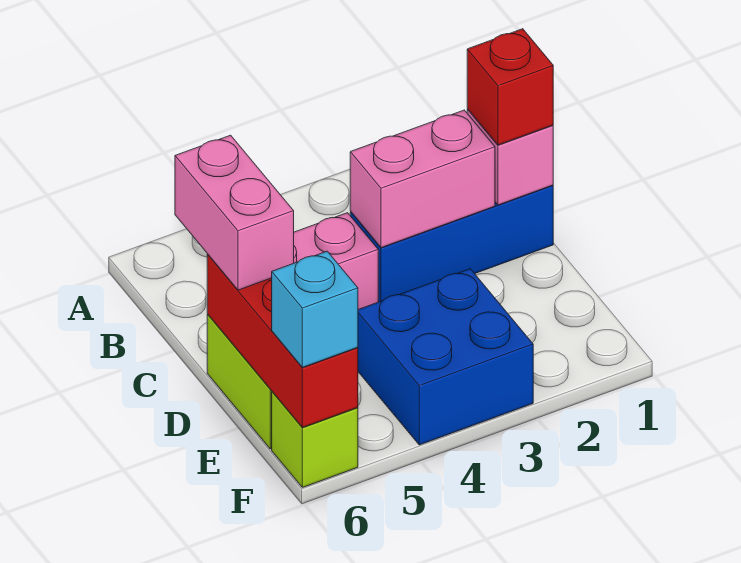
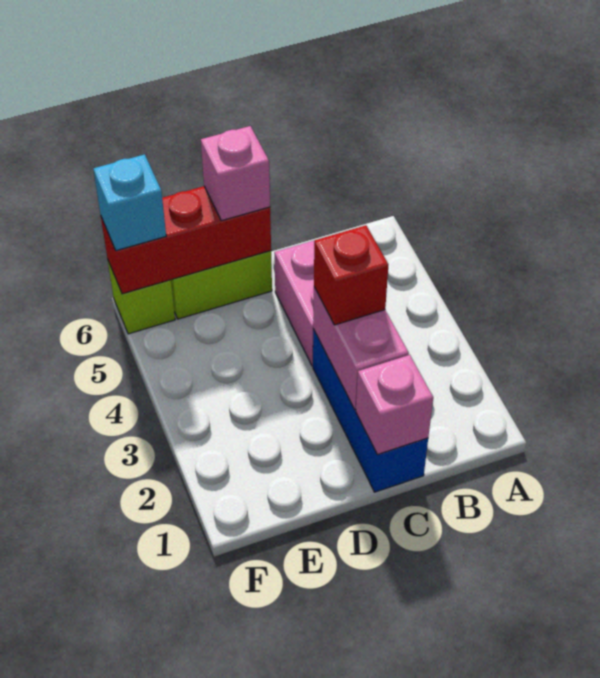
red brick C1 level 3 -> red brick C3 level 3
pink brick C6:D6 level 3 -> pink brick D6 level 3
blue brick E3:F4 level 1 -> none

